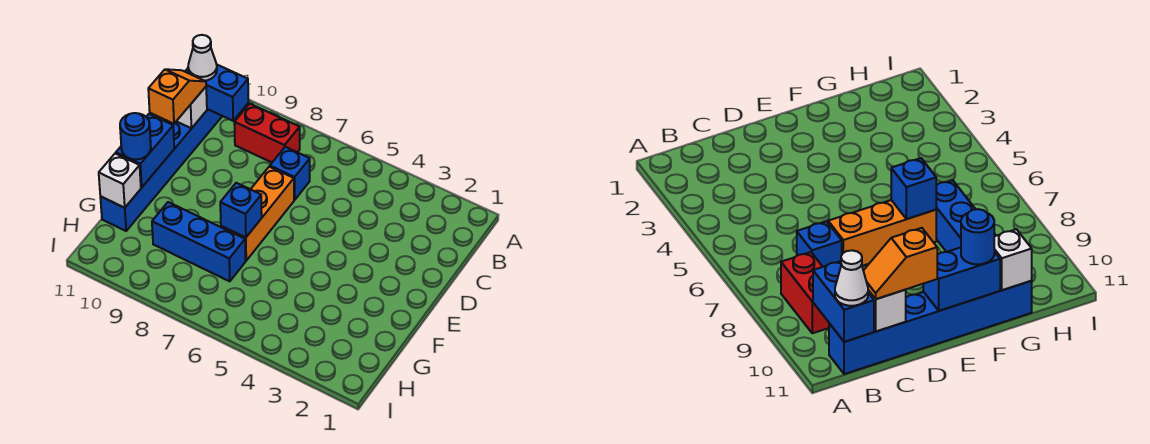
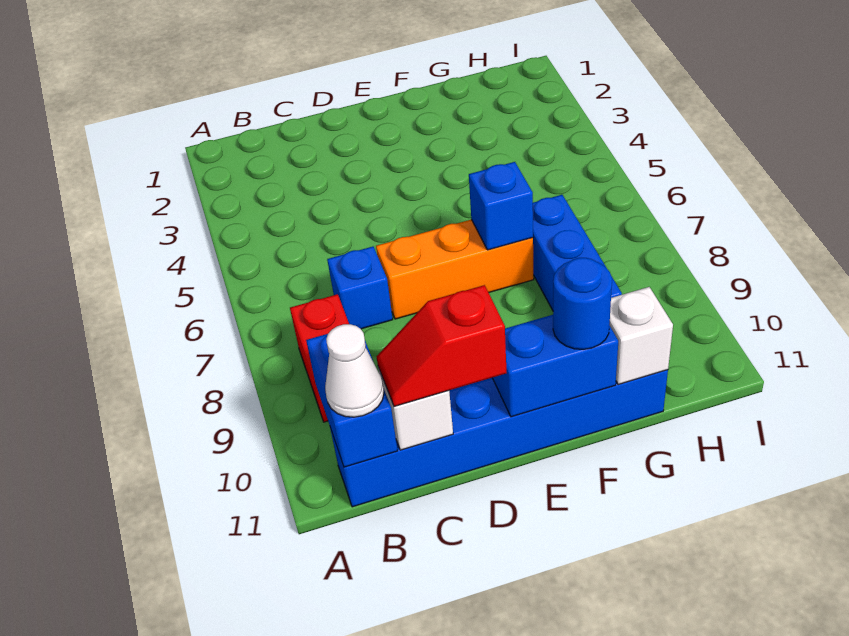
orange slope C11:D11 level 3 top D -> red slope C11:D11 level 3 top D

